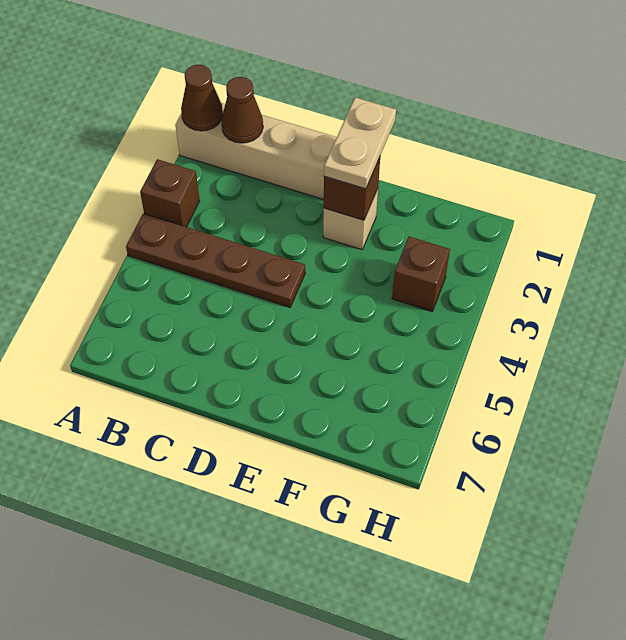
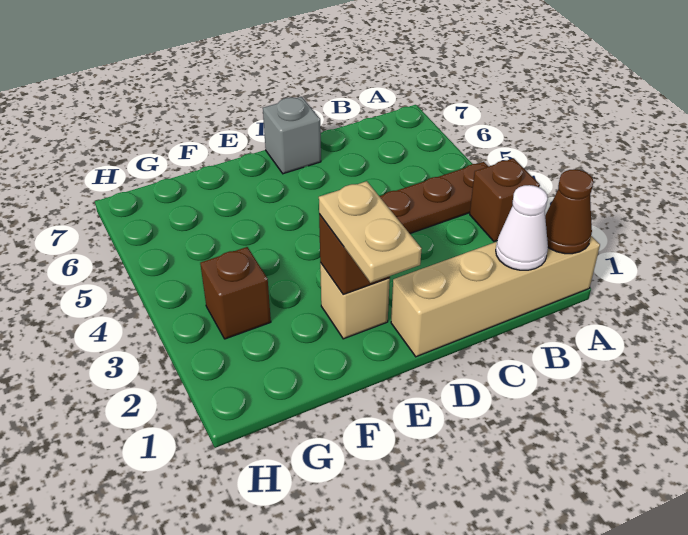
brown cone B1 level 2 -> white cone B1 level 2
none -> grey brick D7 level 1

